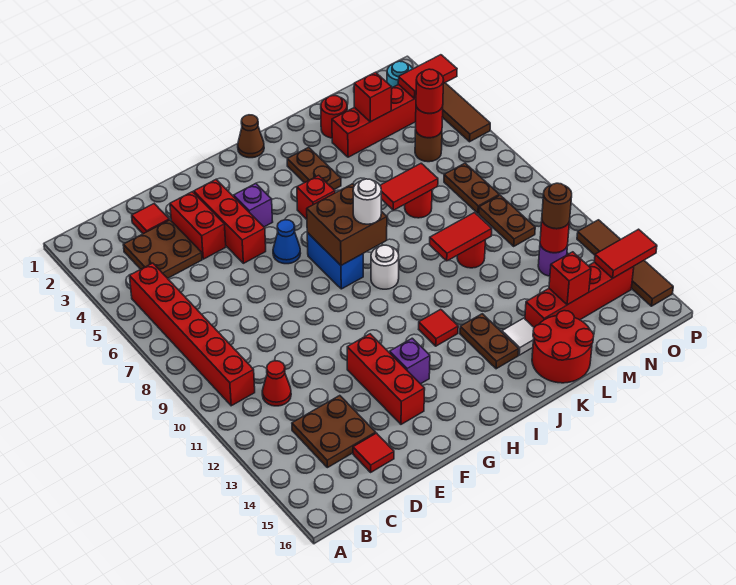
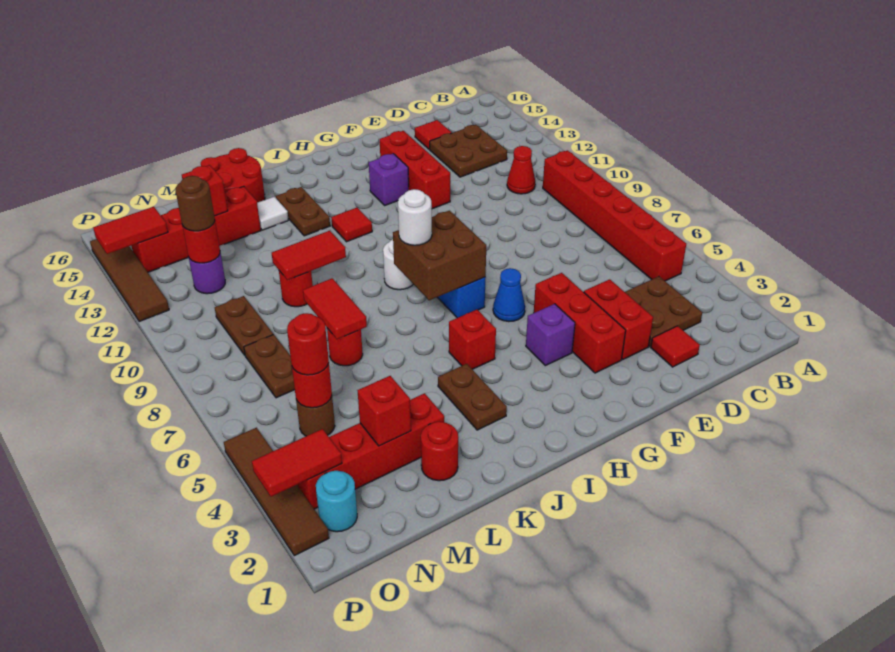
brown cone I1 level 1 -> none
red tile K7:L7 level 2 -> red tile L7:L8 level 2

